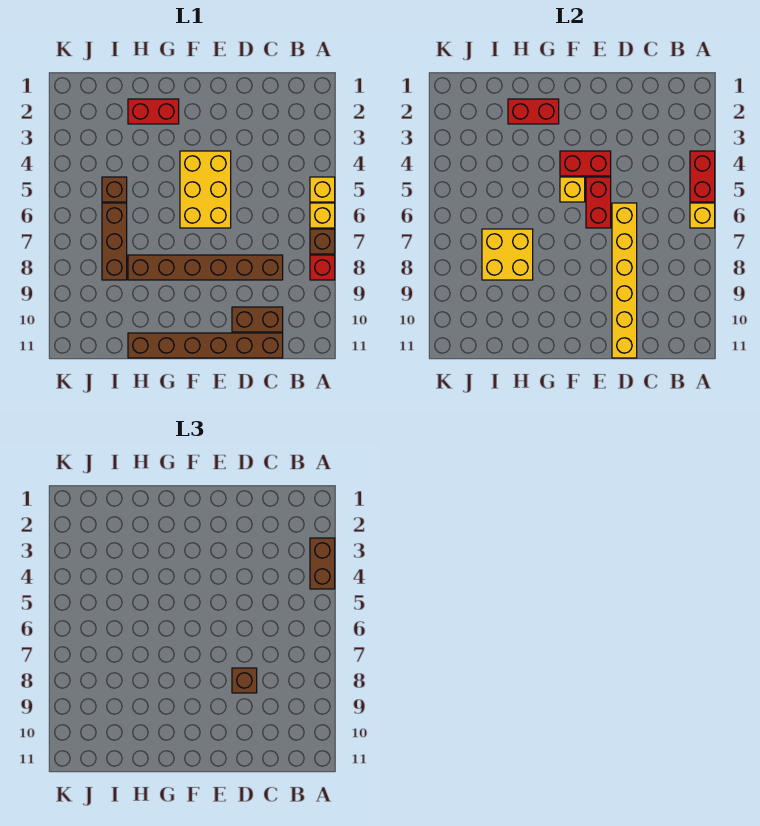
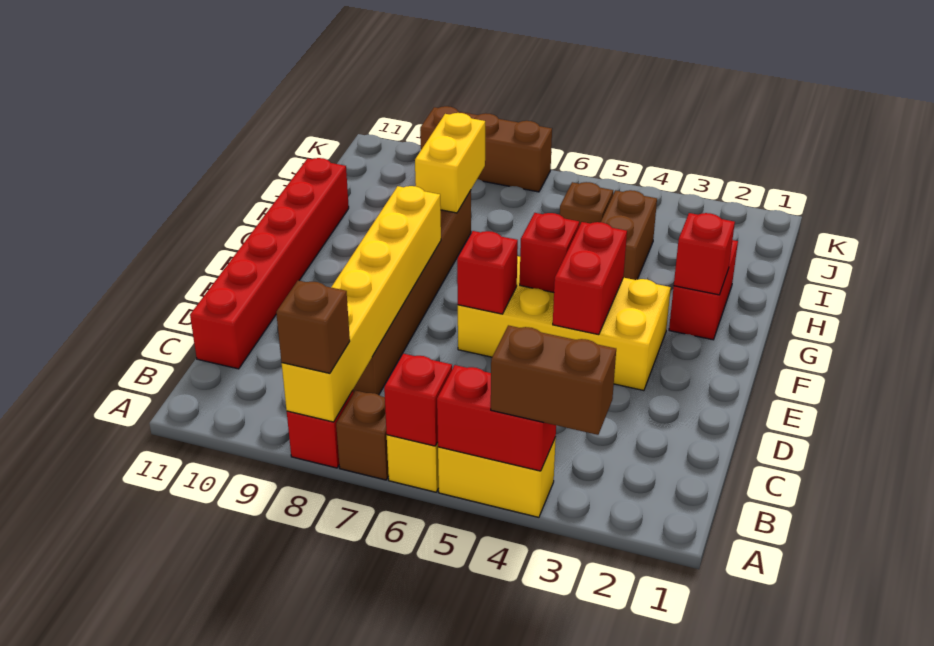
yellow brick A5 level 1 -> yellow brick A4:A5 level 1
yellow brick A6 level 2 -> red brick A6 level 2
brown brick C10:D10 level 1 -> brown brick H4:I4 level 1
brown brick C11:H11 level 1 -> red brick C11:H11 level 1
yellow brick D6:D11 level 2 -> yellow brick A8:F8 level 2
brown brick D8 level 3 -> brown brick A8 level 3
yellow brick E4:F6 level 1 -> yellow brick E3:F6 level 1
red brick E5:E6 level 2 -> red brick E6 level 2
yellow brick F5 level 2 -> red brick F5 level 2
red brick G2:H2 level 2 -> red brick G2 level 2
yellow brick H7:I8 level 2 -> yellow brick H8:I8 level 2
brown brick I6:I8 level 1 -> brown brick K7:K9 level 1

